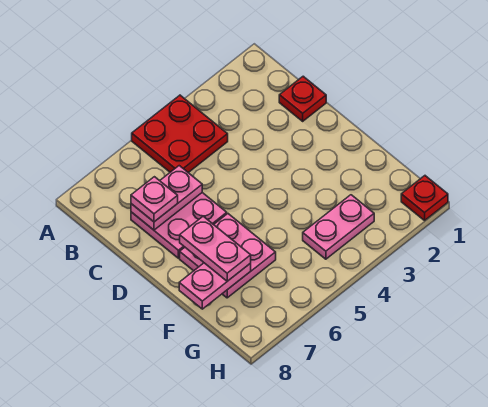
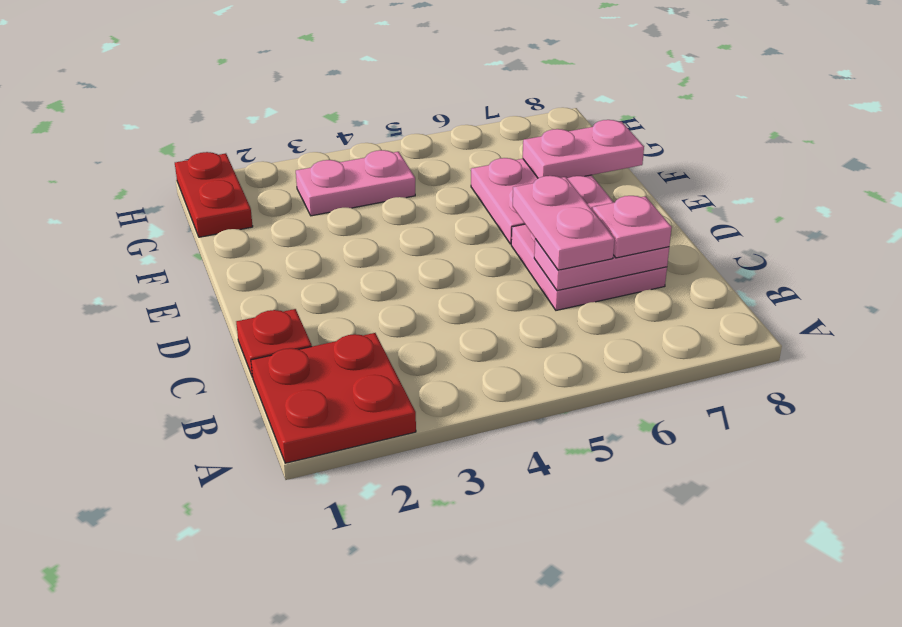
red plate A4:B5 level 1 -> red plate A1:B2 level 1
pink plate E7:F7 level 3 -> pink plate C6:D6 level 3
red plate H1 level 1 -> red plate G1:H1 level 1

